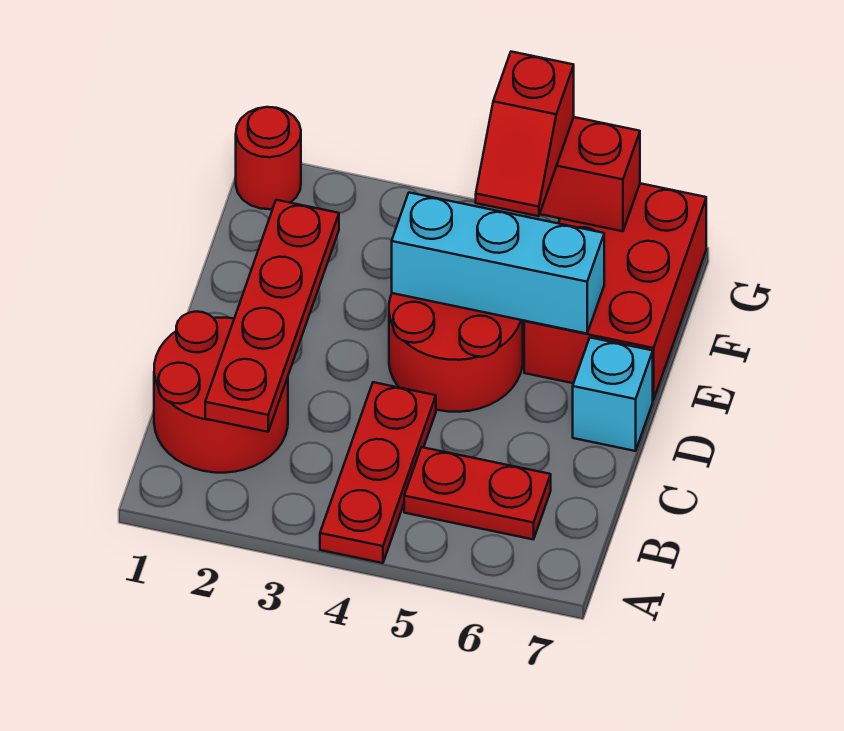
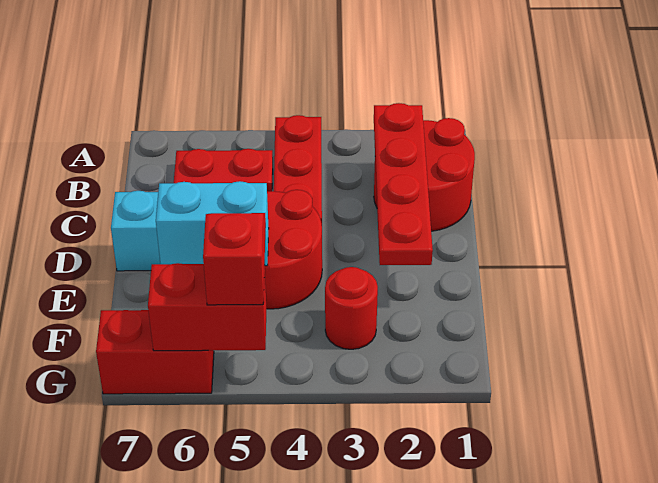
cyan brick E4:E6 level 2 -> cyan brick E5:E6 level 2
red brick E6:G7 level 1 -> red brick G6:G7 level 1
red round brick G1 level 1 -> red round brick F3 level 1

